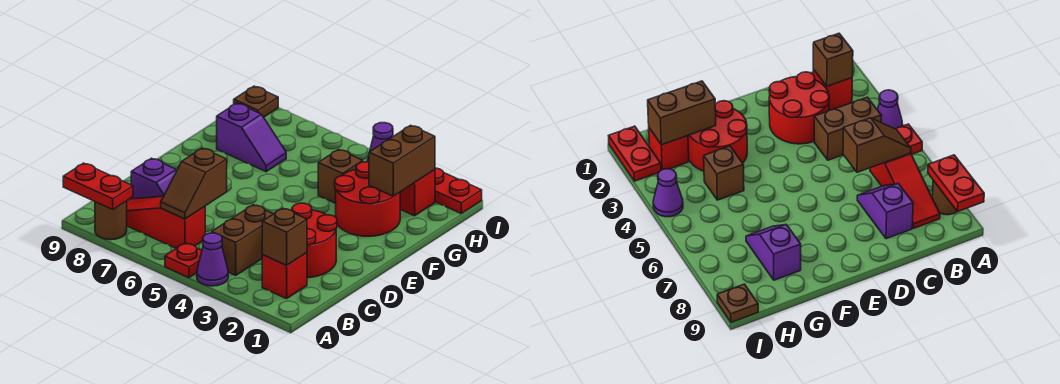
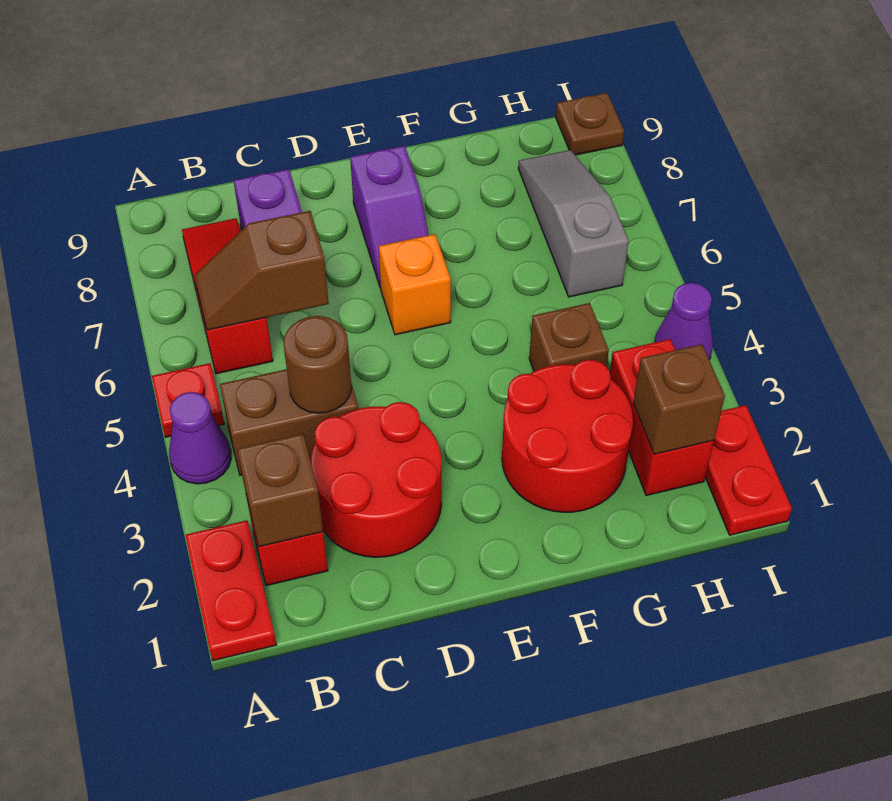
brown round brick A8 level 1 -> brown round brick C4 level 2
red plate A8:A9 level 2 -> red plate A1:A2 level 1
none -> orange brick E6 level 1
brown brick G2:H2 level 2 -> brown brick H2 level 2
purple slope G7:G8 level 1 top 8 -> purple slope E7:E8 level 1 top 8
red brick H2 level 1 -> red brick H2:H3 level 1
none -> grey slope H6:H8 level 1 top 6

